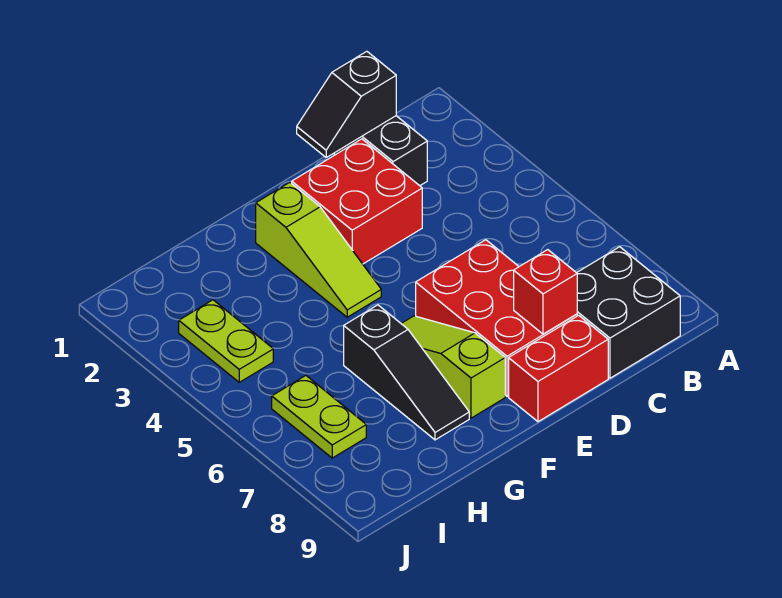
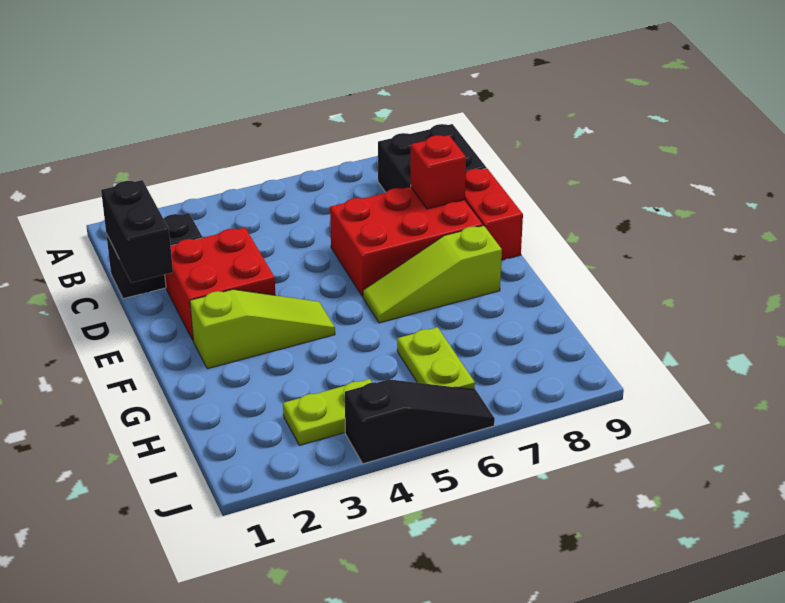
black slope C1:D1 level 2 top C -> black brick C1:D1 level 2
black slope G6:G8 level 1 top 6 -> black slope J4:J6 level 1 top 4
lime plate I6:I7 level 1 -> lime plate H6:I6 level 1

